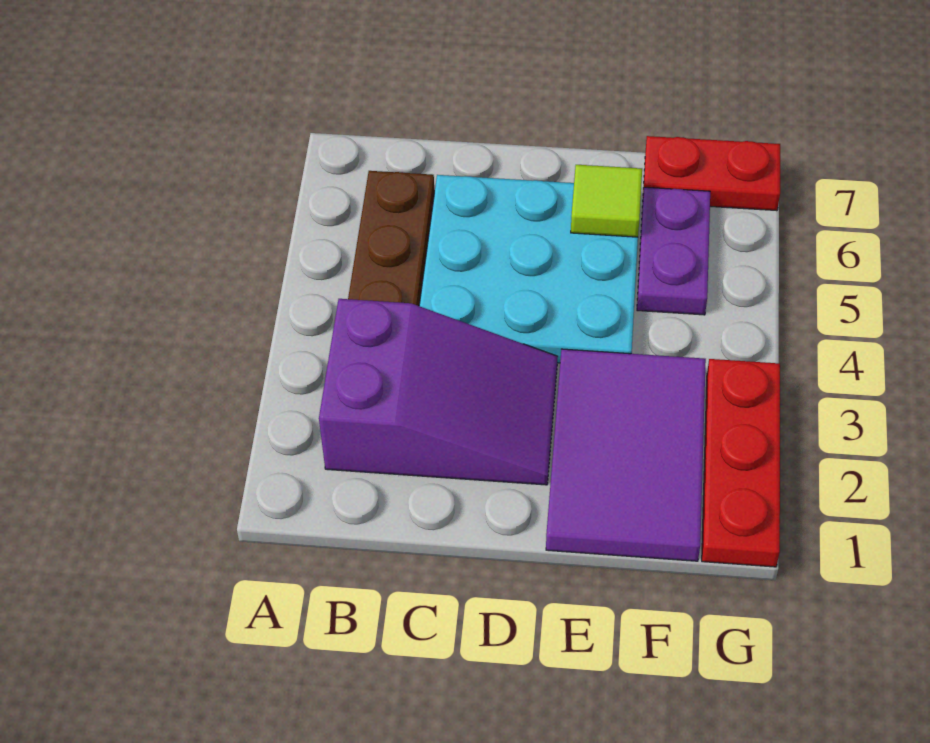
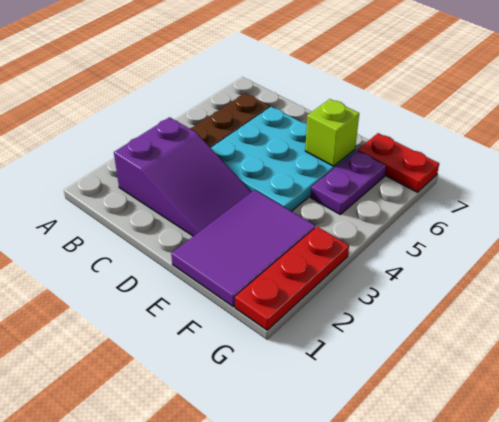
lime tile E6 level 2 -> lime brick E6 level 2

